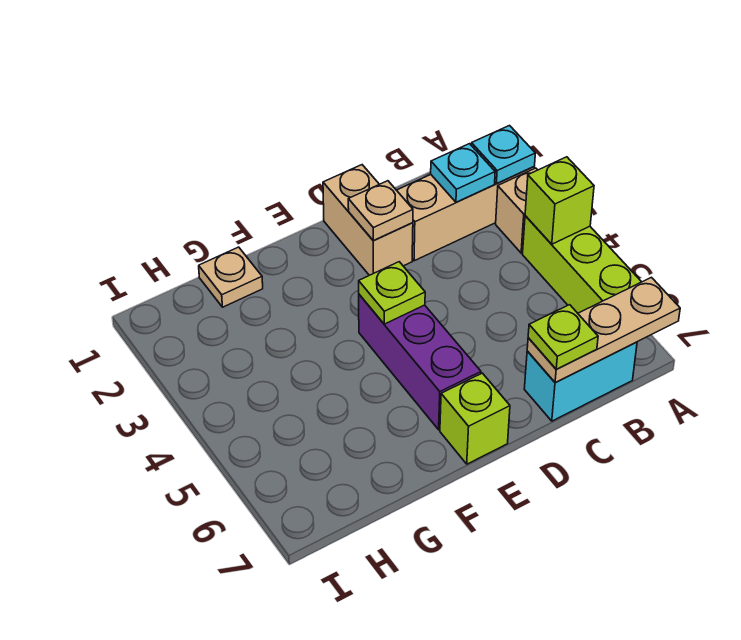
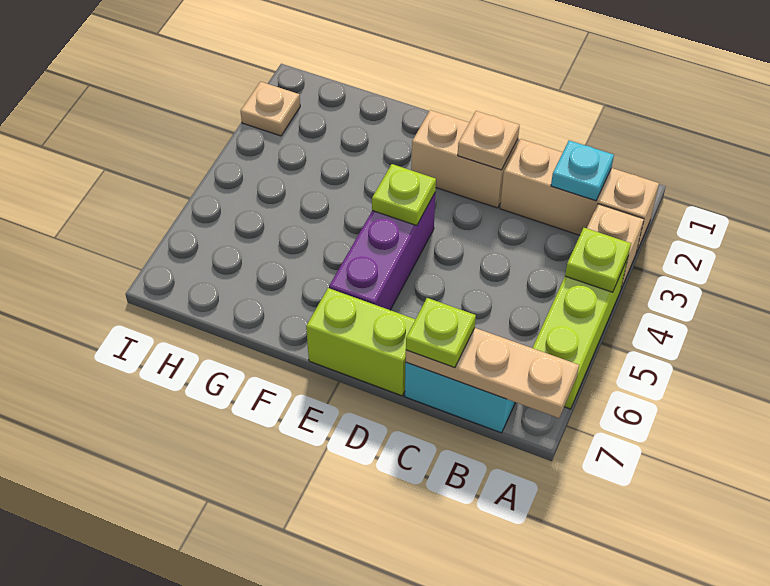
cyan plate A2 level 2 -> none
lime brick A4 level 2 -> lime plate A4 level 2
tan brick D1:D2 level 1 -> tan brick D2:E2 level 1
lime brick E7 level 1 -> lime brick D7:E7 level 1
tan plate G1 level 1 -> tan plate I2 level 1

